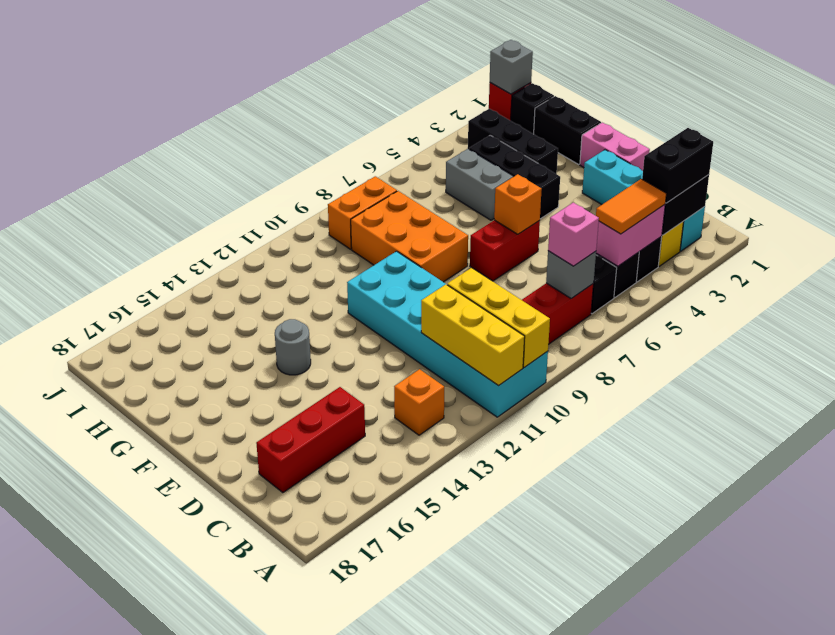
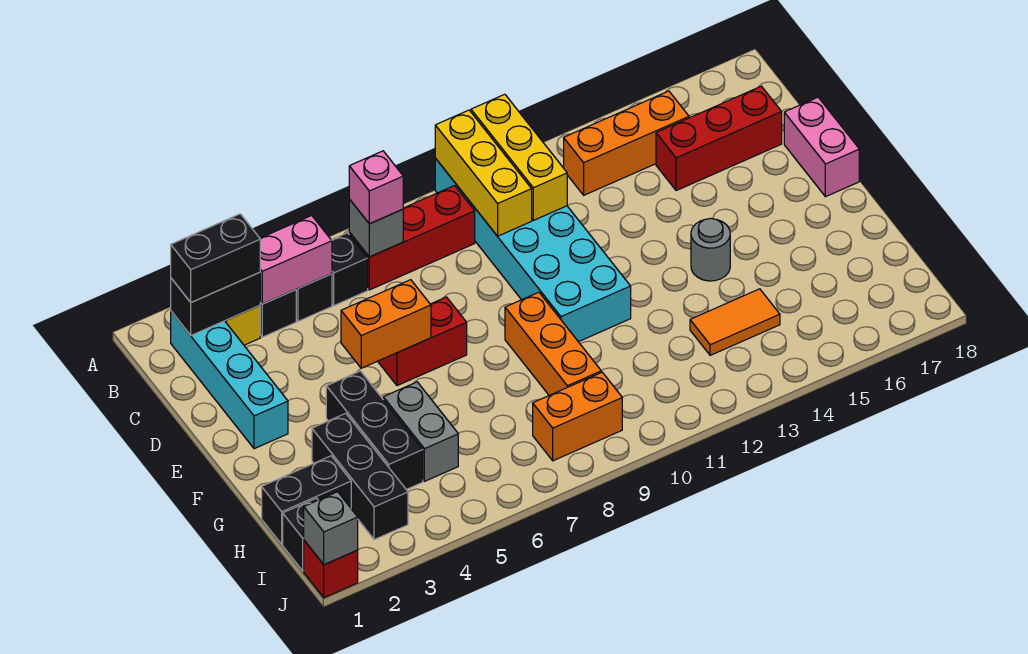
orange tile B4:B5 level 3 -> orange tile H13:H14 level 1
orange brick B13 level 1 -> orange brick B13:B15 level 1
pink brick E1:F1 level 1 -> pink brick D18:E18 level 1
orange brick E6 level 2 -> orange brick E5:E6 level 2
orange brick F8:H9 level 1 -> orange brick F9:H9 level 1
black brick G1:H1 level 1 -> black brick H1:H2 level 1

